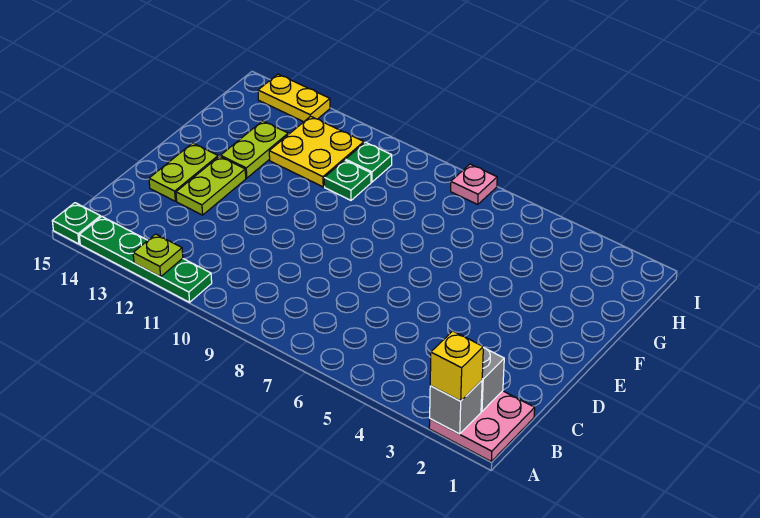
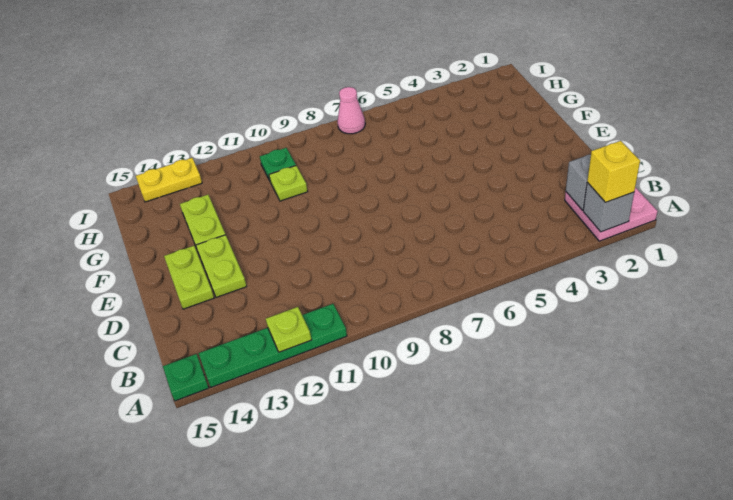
green plate G10 level 1 -> lime plate G10 level 1
yellow plate G11:H12 level 1 -> none
pink plate I7 level 1 -> pink cone I7 level 1

